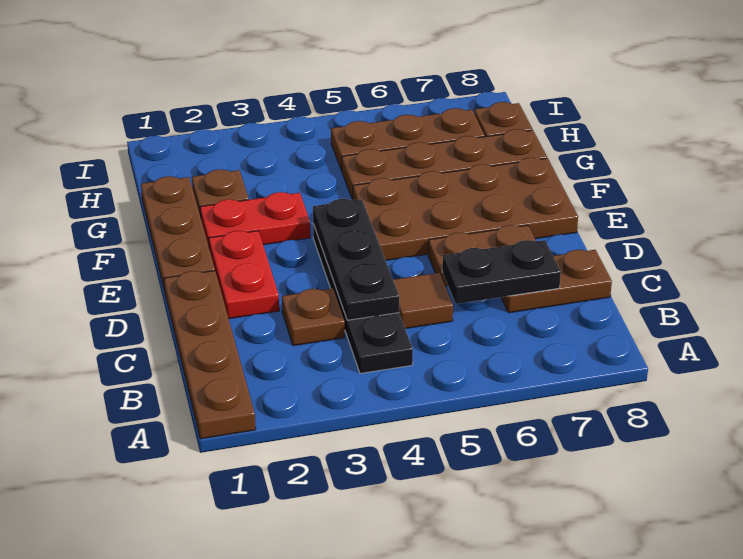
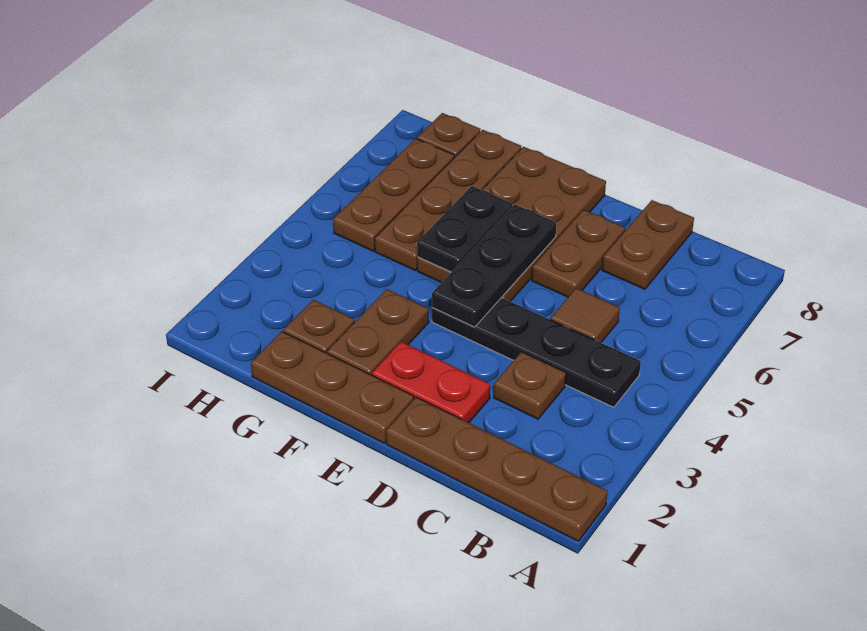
black plate C4:E4 level 2 -> black plate E4:E6 level 2
black plate C6:C7 level 2 -> black plate F5:F6 level 2
red plate F2:F3 level 1 -> brown plate F2:F3 level 1

